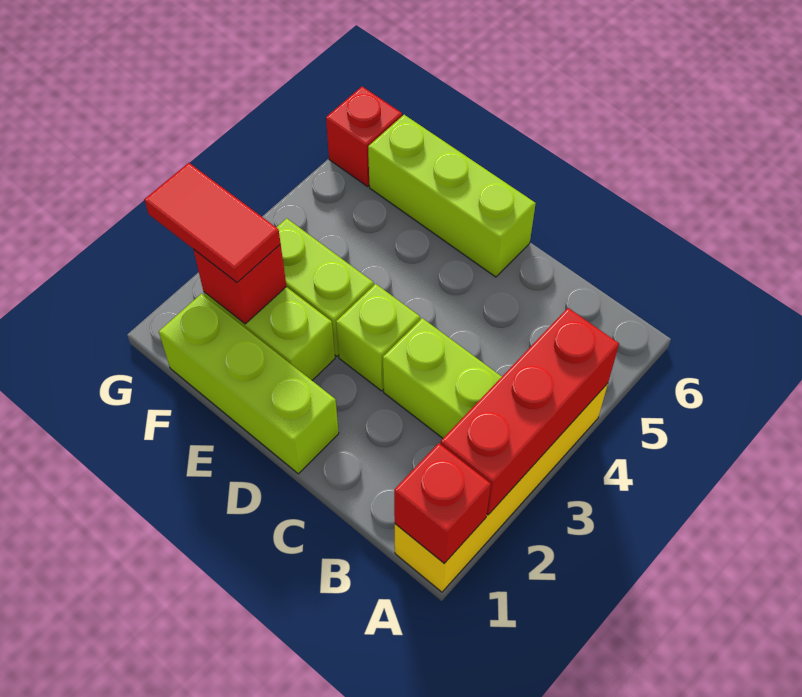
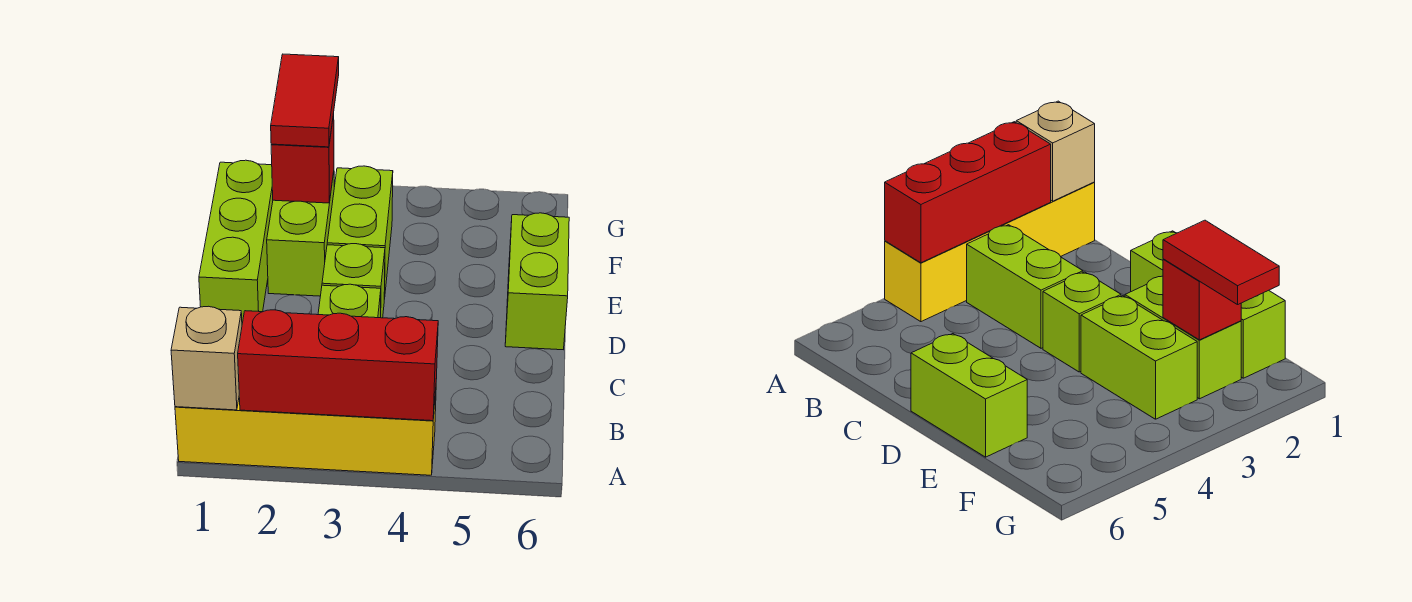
red brick A1 level 2 -> tan brick A1 level 2
lime brick D6:F6 level 1 -> lime brick D6:E6 level 1
red brick G6 level 1 -> none

